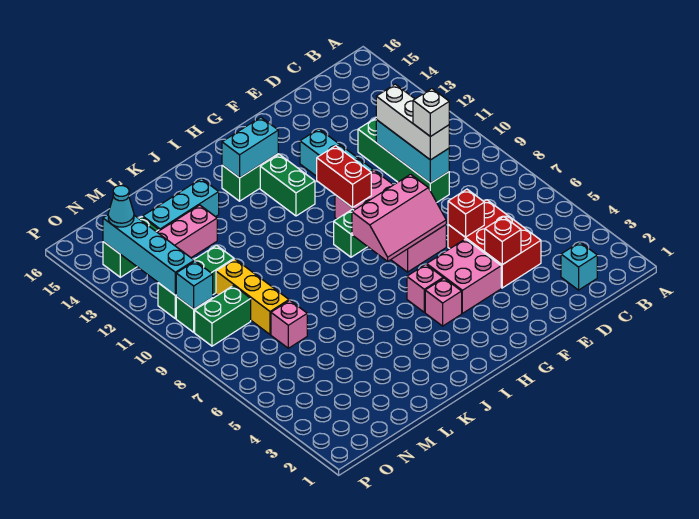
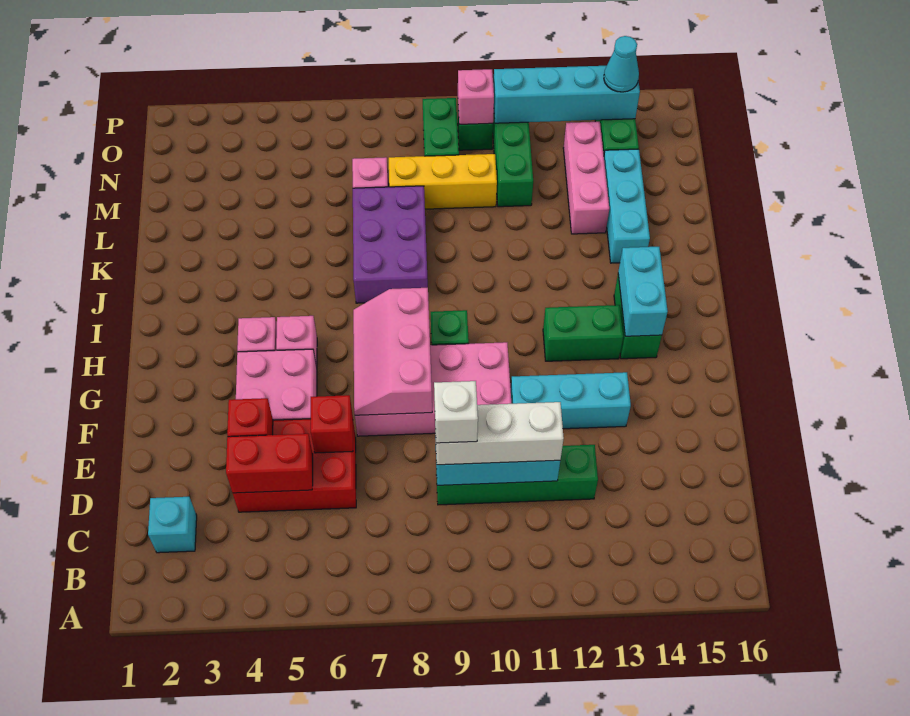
red brick G10:G11 level 2 -> red brick D4:D5 level 2
none -> purple brick J7:L8 level 1
cyan brick O10 level 2 -> pink brick O10 level 2

